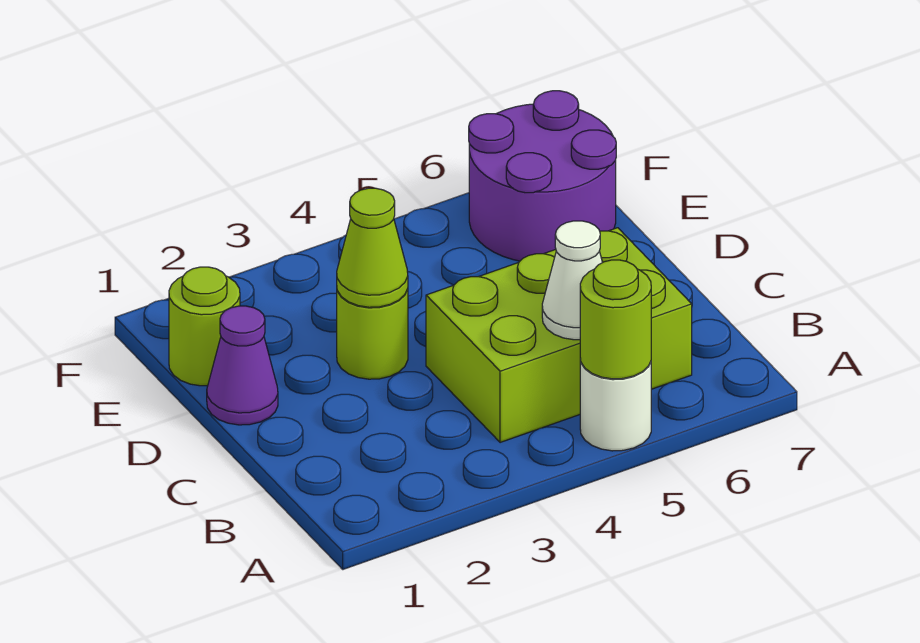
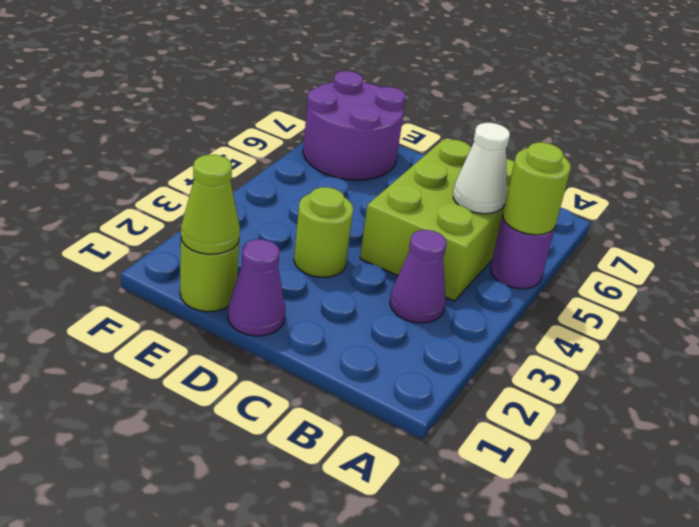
white round brick A5 level 1 -> purple round brick A5 level 1
none -> purple cone B3 level 1
lime cone D3 level 2 -> lime cone E1 level 2

